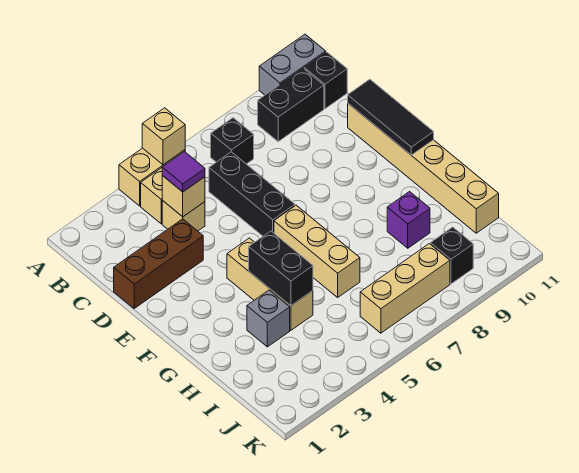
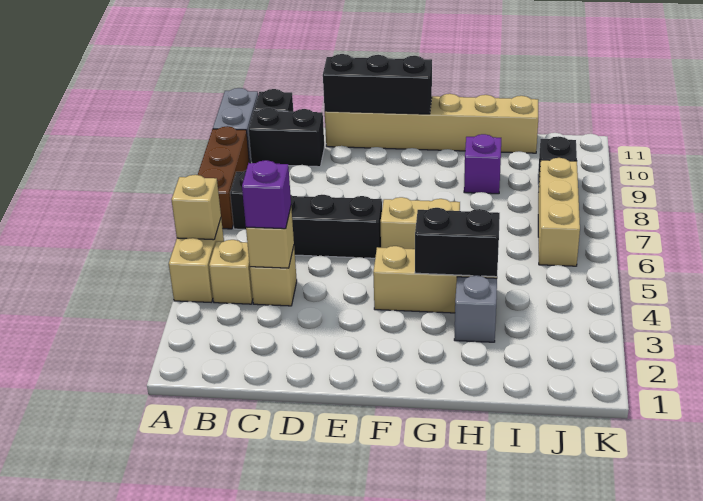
black brick B9:B10 level 1 -> black brick B10:C10 level 1
purple tile C4 level 3 -> purple brick C4 level 3
brown brick D1:D3 level 1 -> brown brick A7:A9 level 1
black tile D11:F11 level 2 -> black brick D11:F11 level 2
tan brick F6:H6 level 1 -> tan brick F6:G6 level 1

